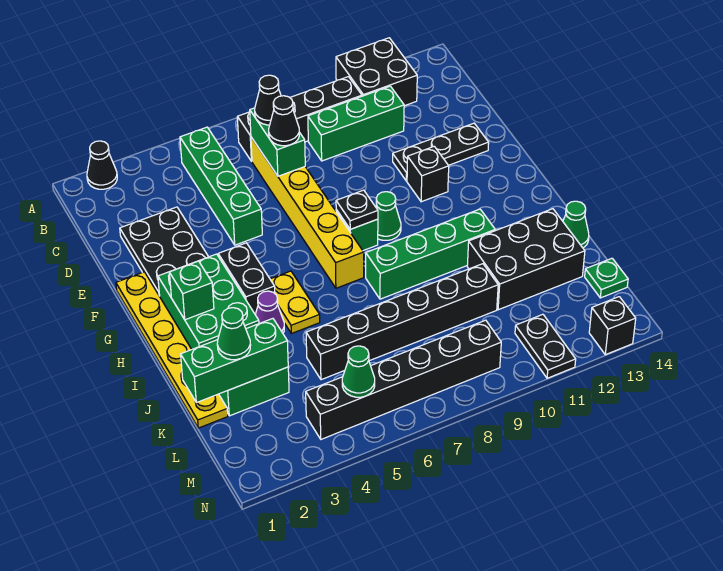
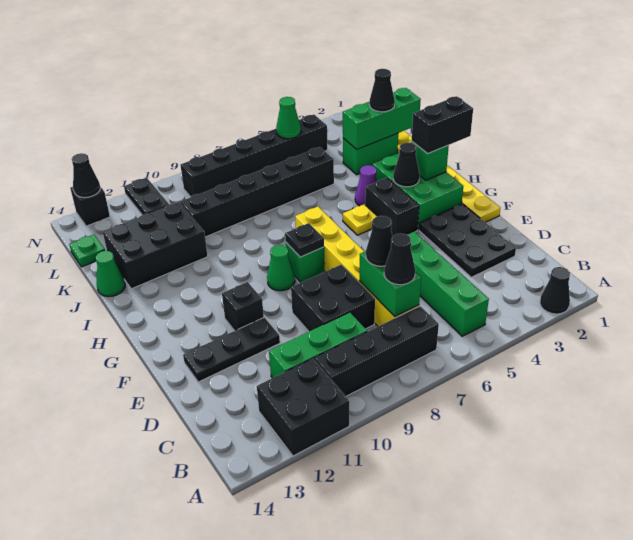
none -> black brick D8:E9 level 1
none -> black brick H1:H2 level 3
none -> black cone H3 level 2
yellow plate H5:I5 level 1 -> yellow plate H5 level 1
green brick I8:I11 level 1 -> none
green cone K2 level 3 -> black cone K2 level 3
none -> black cone N13 level 2

